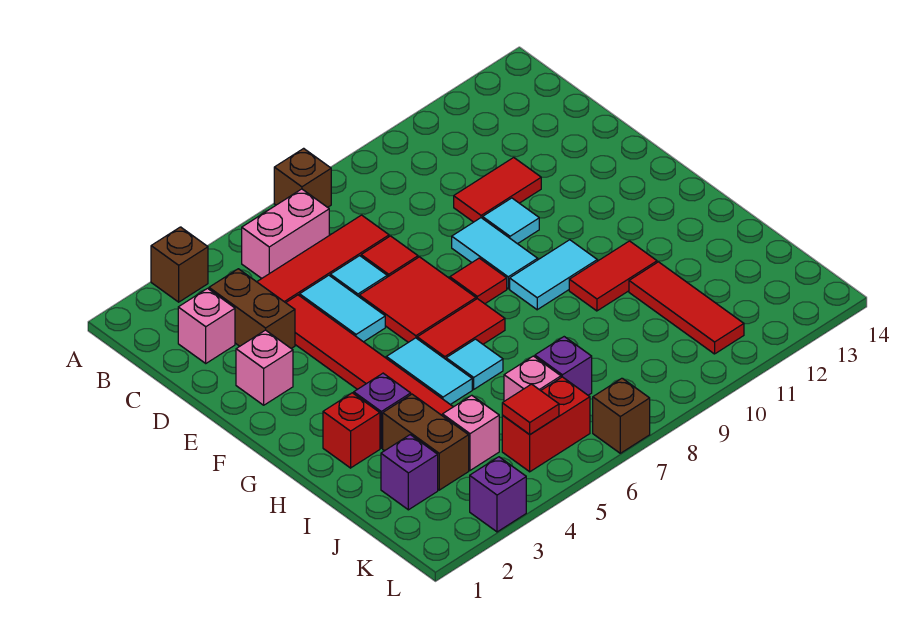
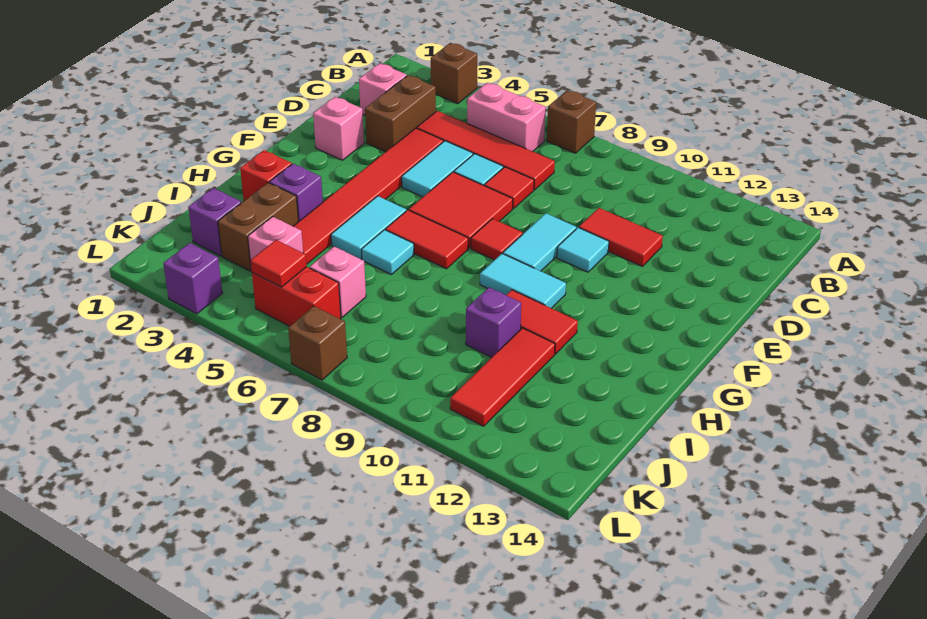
purple brick J7 level 1 -> purple brick I10 level 1

